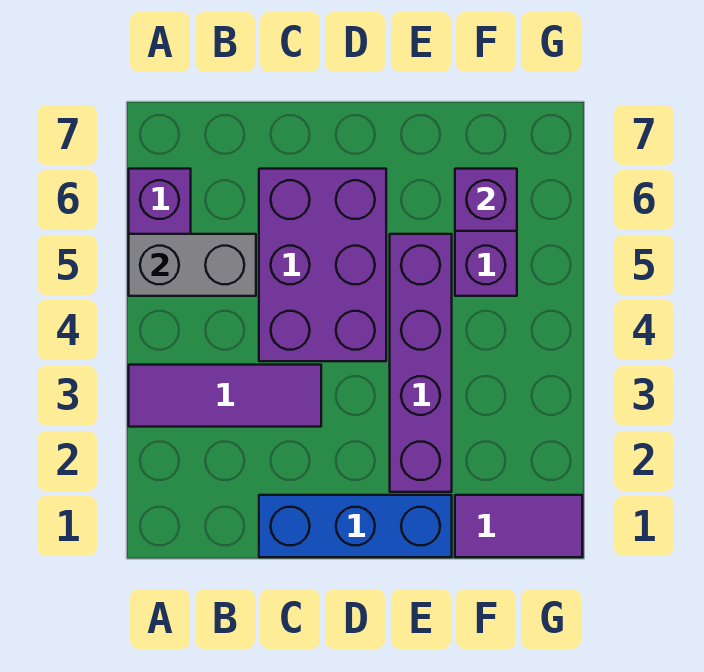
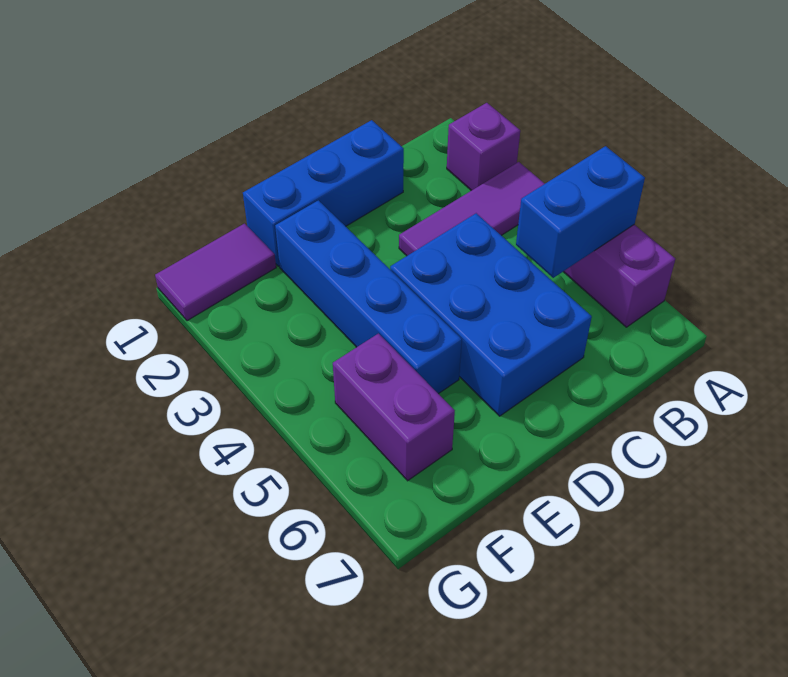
grey brick A5:B5 level 2 -> blue brick A5:B5 level 2
purple brick C4:D6 level 1 -> blue brick C4:D6 level 1
purple brick E2:E5 level 1 -> blue brick E2:E5 level 1
purple brick F6 level 2 -> purple brick A2 level 1

